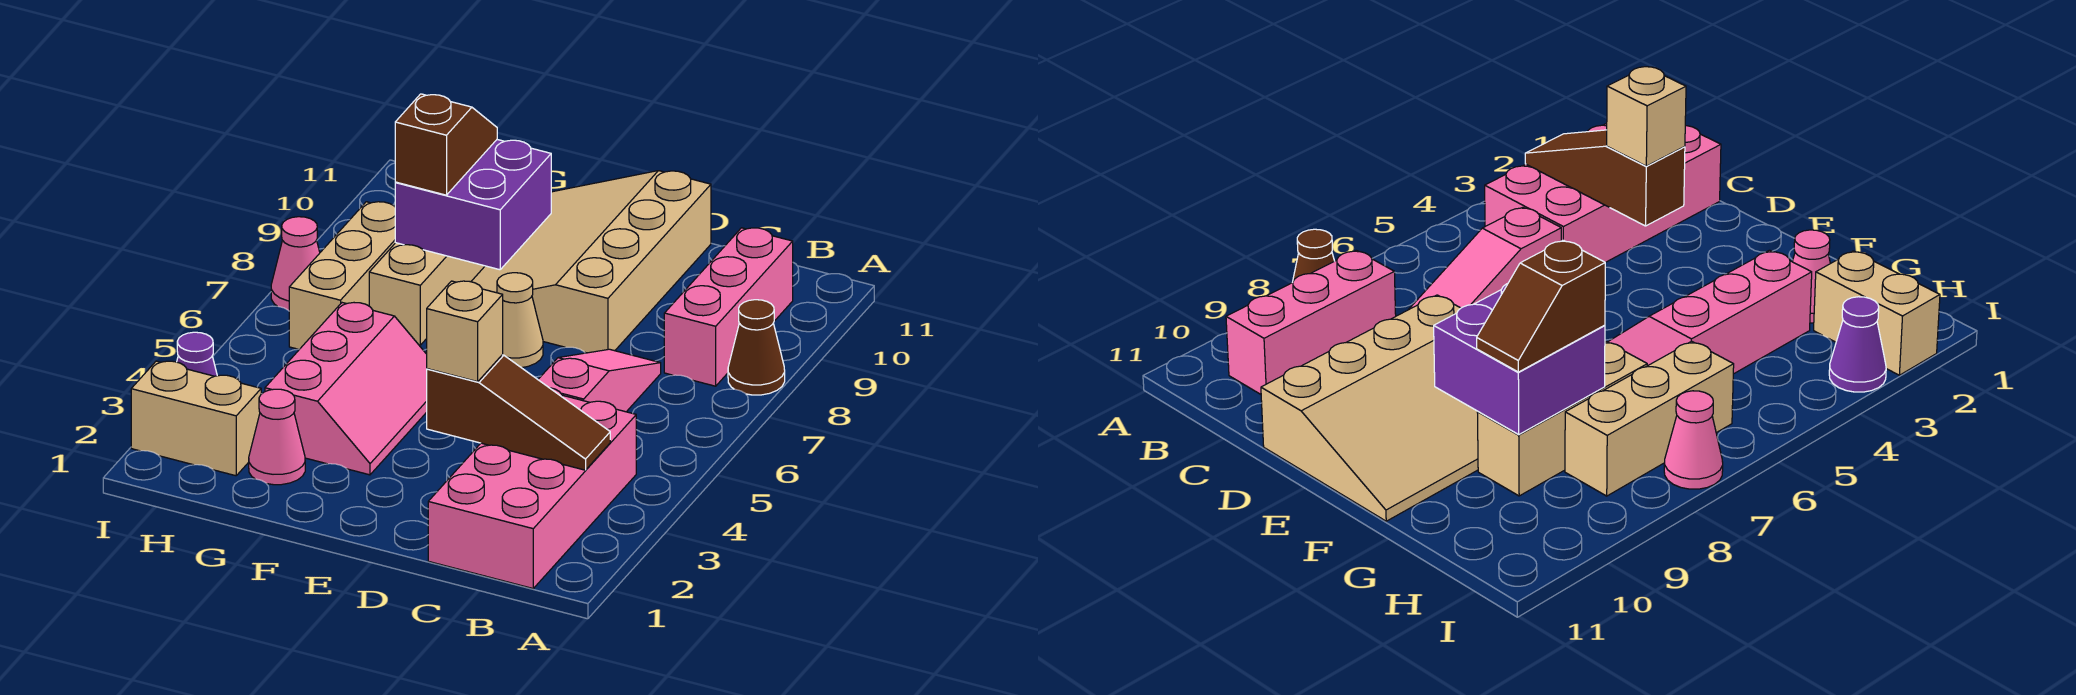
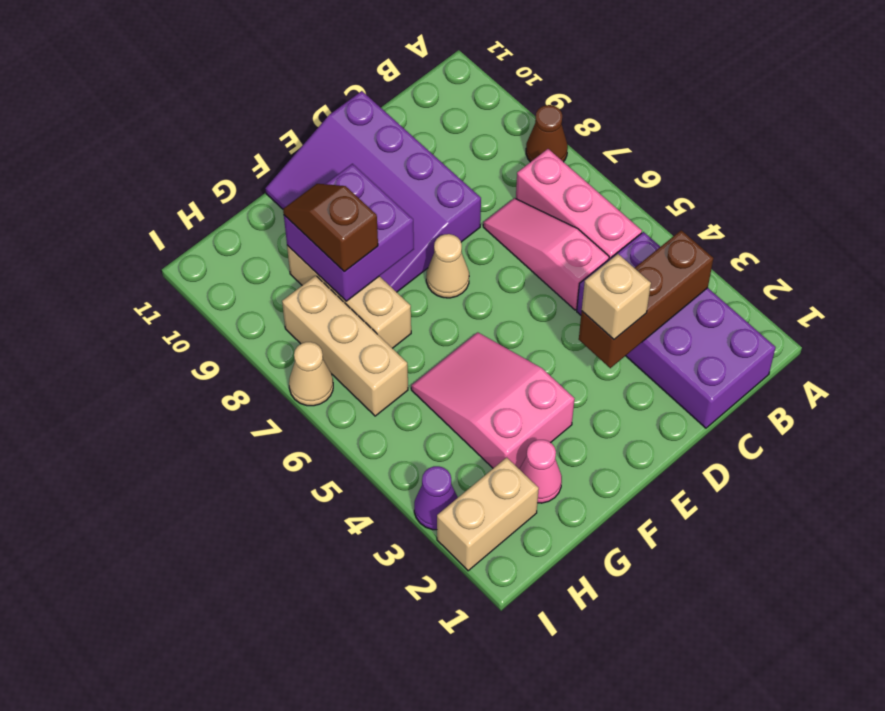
pink brick B1:C4 level 1 -> purple brick B1:C4 level 1
brown slope B3:D3 level 2 top D -> brown brick B3:D3 level 2
pink brick B8:B10 level 1 -> pink brick B5:B7 level 1
tan slope D8:F11 level 1 top D -> purple slope D8:F11 level 1 top D
pink slope F3:G5 level 1 top G -> pink slope F3:G5 level 1 top 3
pink cone I7 level 1 -> tan cone I7 level 1

